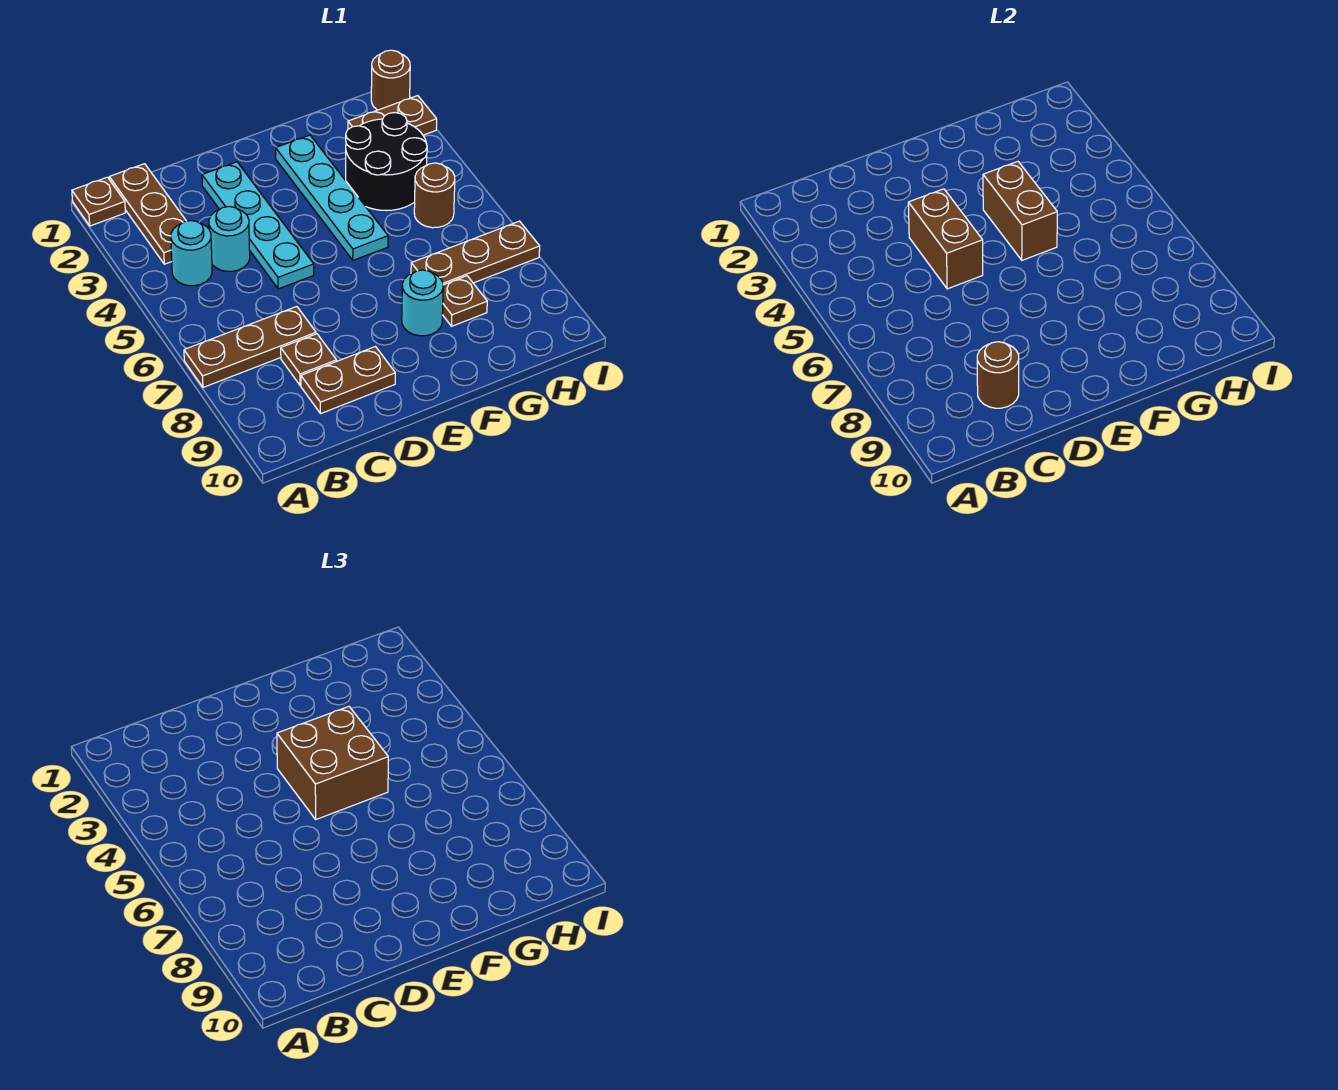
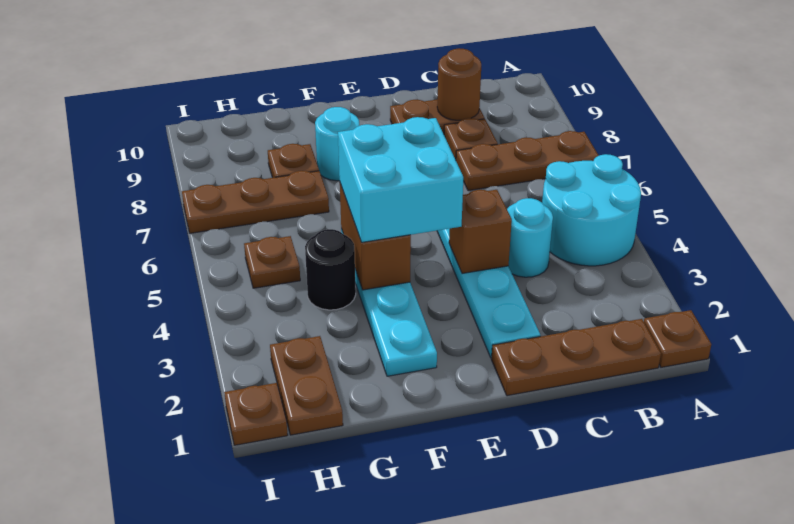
brown plate B1:B3 level 1 -> brown plate B1:D1 level 1
cyan round brick B4 level 1 -> cyan round brick A4:B5 level 1
brown brick D4:D5 level 2 -> brown brick D4 level 2
brown brick E4:F5 level 3 -> cyan brick E4:F5 level 3
black round brick G3:H4 level 1 -> black round brick G4 level 1
brown plate H2:I2 level 1 -> brown plate H1:H2 level 1
brown round brick H5 level 1 -> brown plate H5 level 1
brown round brick I1 level 1 -> brown plate I1 level 1

